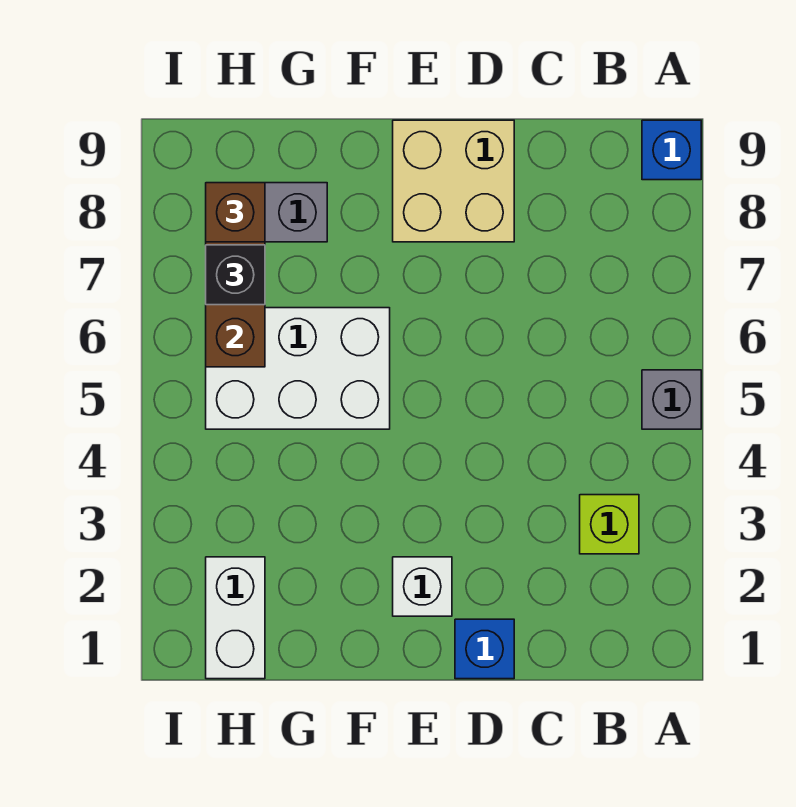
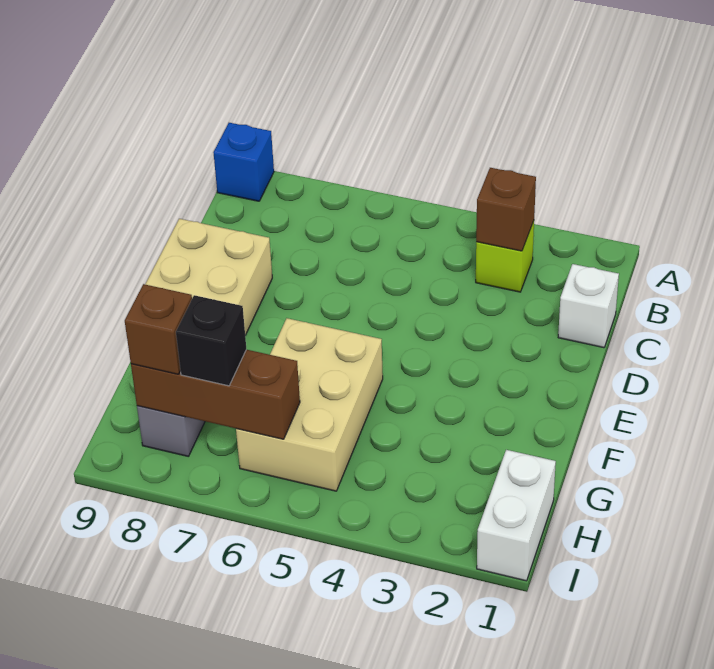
grey brick A5 level 1 -> none
none -> brown brick B3 level 2
blue brick D1 level 1 -> none
white brick E2 level 1 -> white brick C1 level 1
white brick F5:H6 level 1 -> tan brick F5:H6 level 1
white brick H1:H2 level 1 -> white brick H1:I1 level 1

